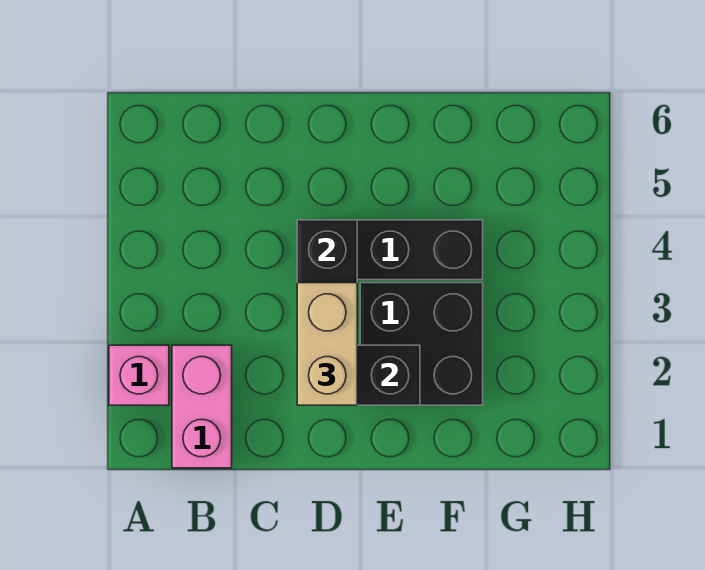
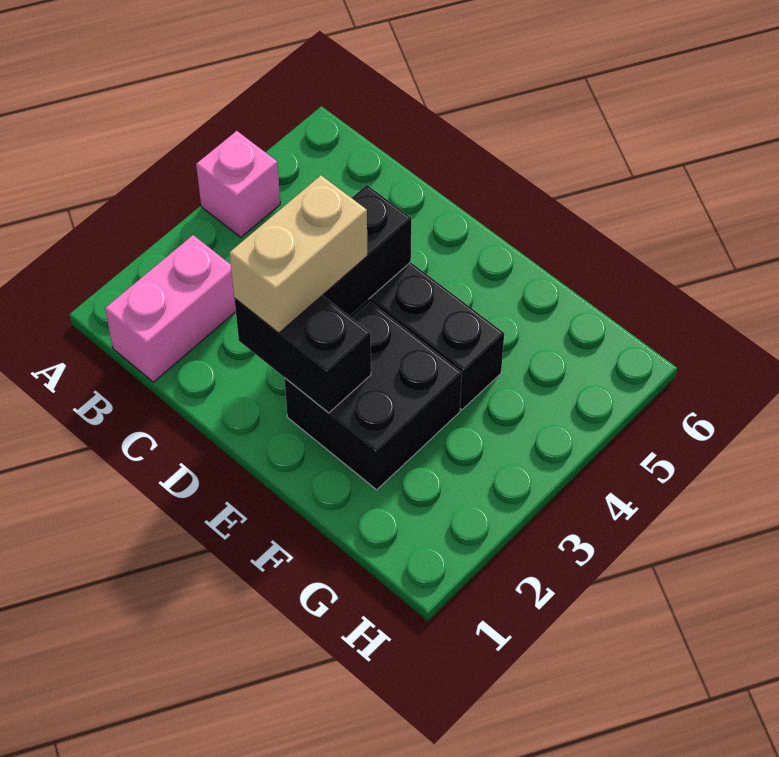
pink brick A2 level 1 -> pink brick A4 level 1

